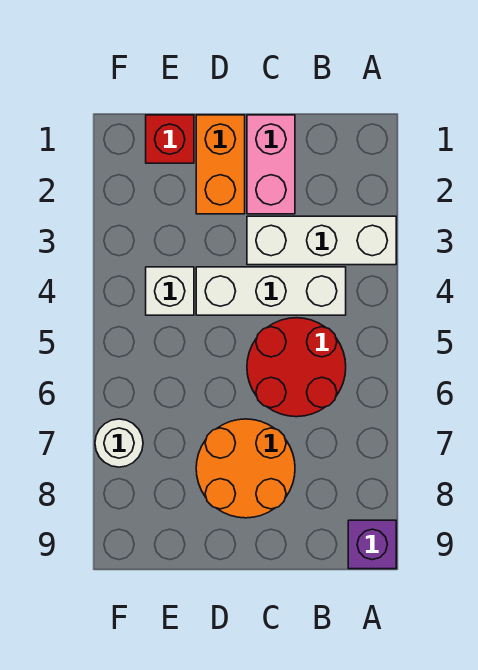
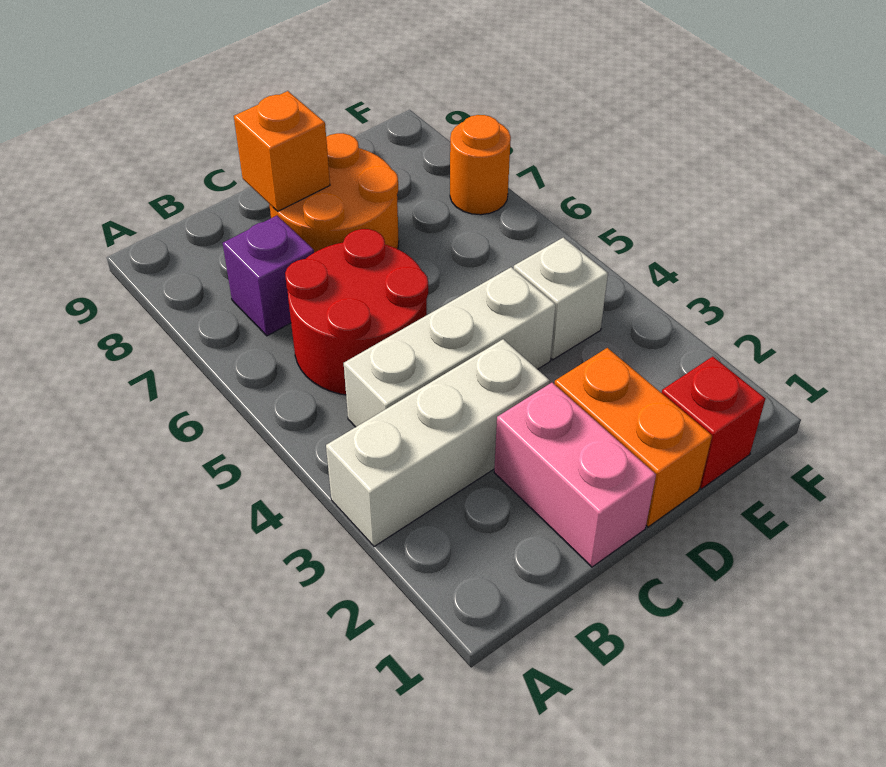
purple brick A9 level 1 -> purple brick B7 level 1
none -> orange brick C8 level 2
white round brick F7 level 1 -> orange round brick F7 level 1

